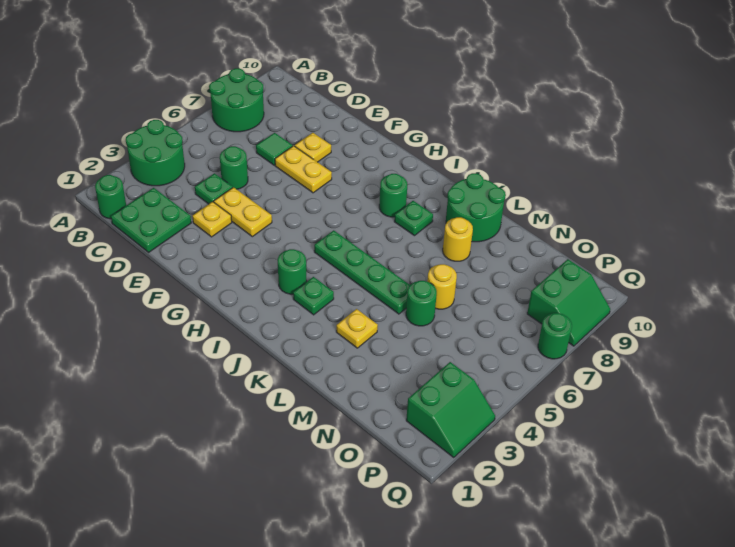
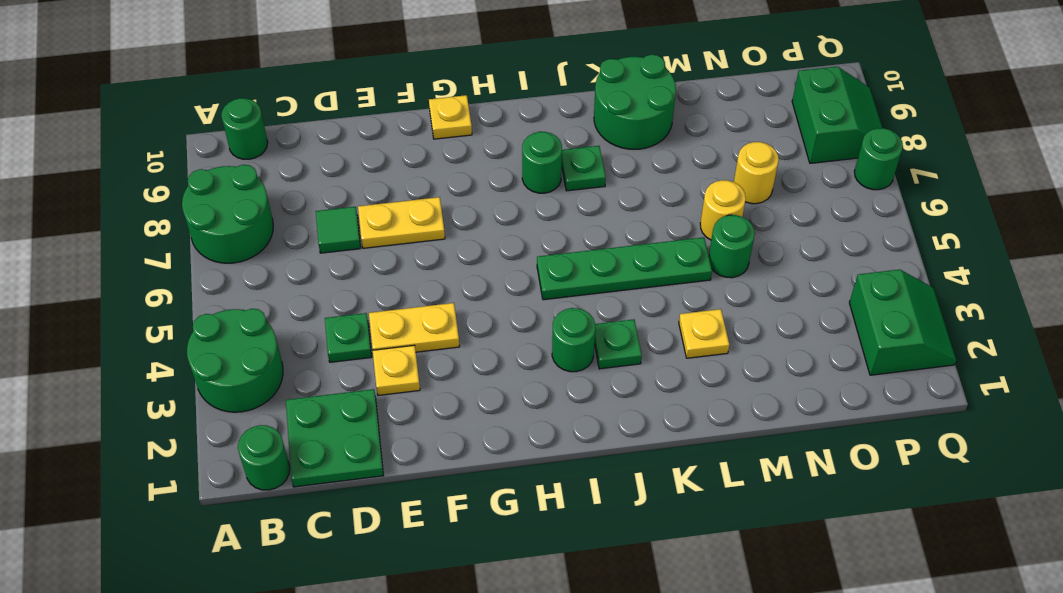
green round brick D5 level 1 -> green round brick B10 level 1
yellow plate E8 level 1 -> yellow plate G10 level 1
yellow round brick L8 level 1 -> yellow round brick N7 level 1

